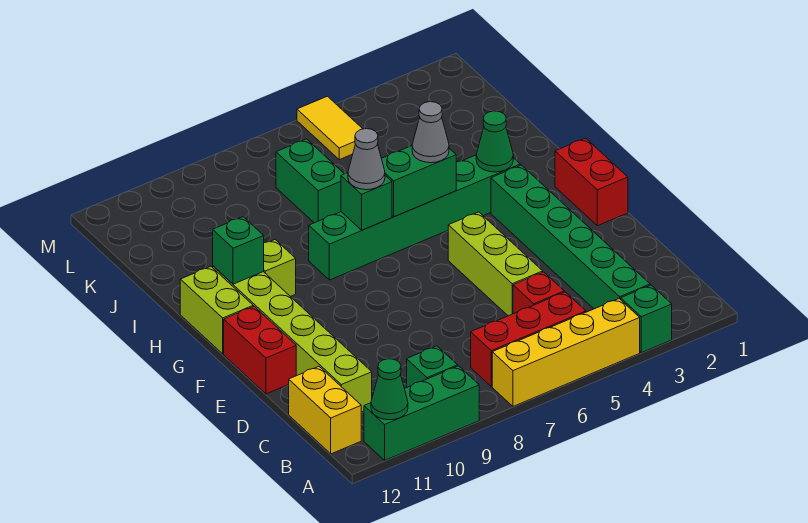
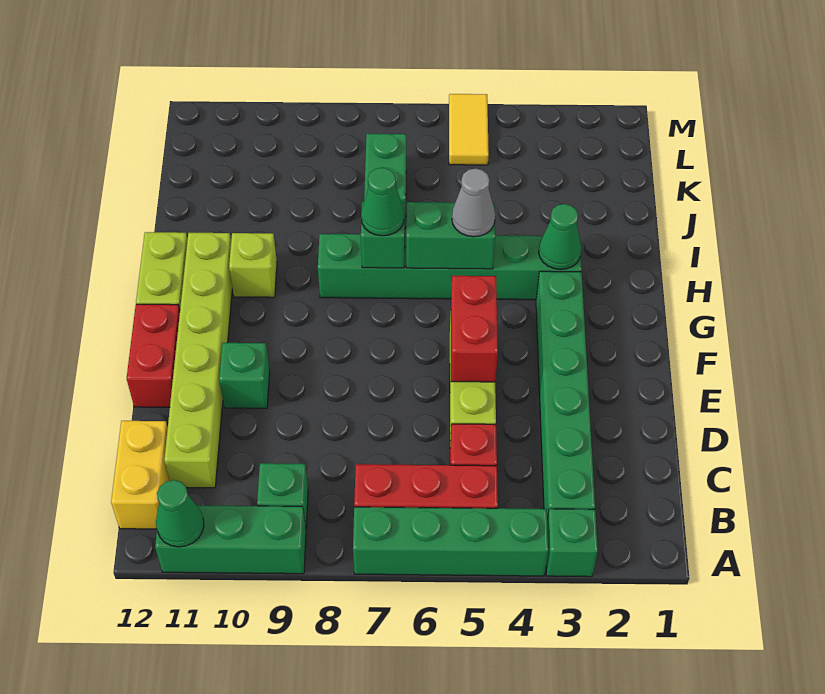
yellow brick A4:A7 level 1 -> green brick A4:A7 level 1
red brick F1:G1 level 1 -> red brick E5:F5 level 2
grey cone H7 level 3 -> green cone H7 level 3
green brick H11 level 2 -> green brick E10 level 1

